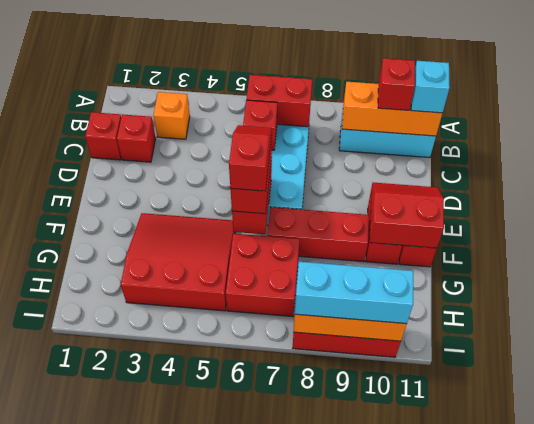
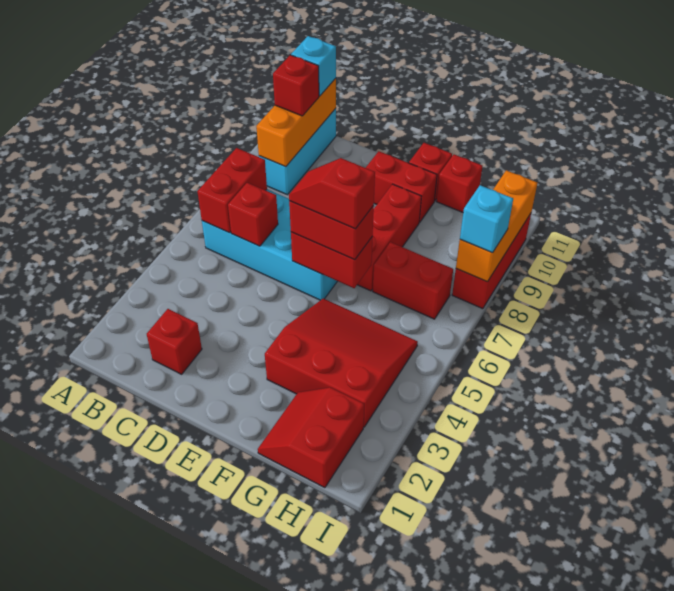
orange brick B3 level 1 -> none
red brick C1 level 1 -> red brick G11 level 1
red slope E10:F11 level 2 top F -> red slope G1:H2 level 1 top H
red slope F3:H5 level 1 top H -> red slope F3:H5 level 1 top 3
red brick G6:H7 level 1 -> red brick G7:H7 level 1
cyan brick I8:I10 level 3 -> cyan brick I8 level 3

